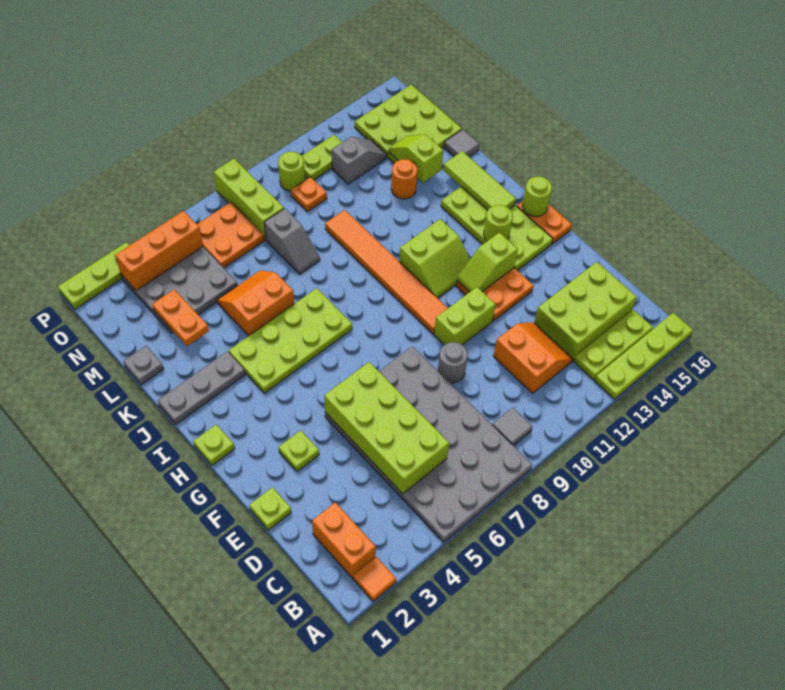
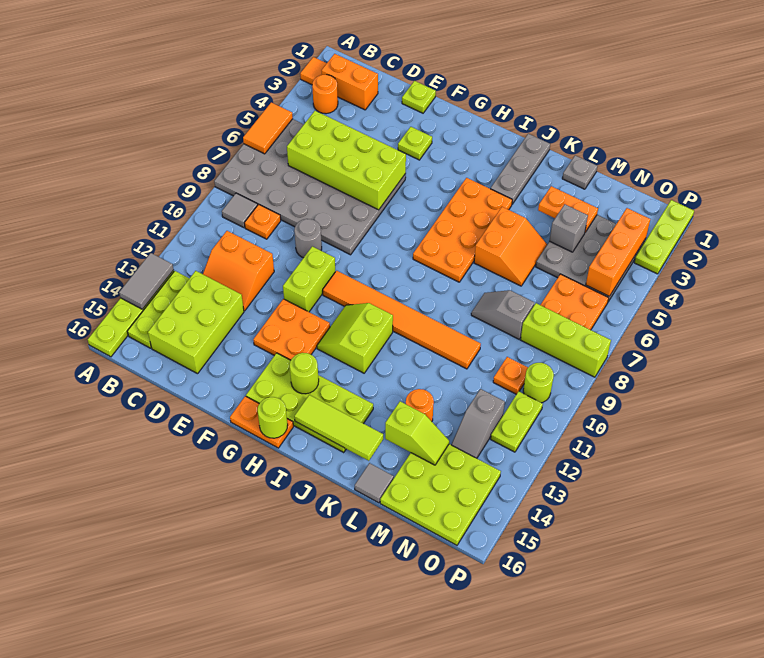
none -> orange tile A5:A6 level 2
none -> grey tile A13:A14 level 2
none -> orange round brick B3 level 1
none -> orange plate C9 level 1
lime slope G12:G13 level 2 top 13 -> none
lime plate H1 level 1 -> none
lime plate I4:J7 level 1 -> orange plate I4:J7 level 1
none -> grey brick M4 level 2

